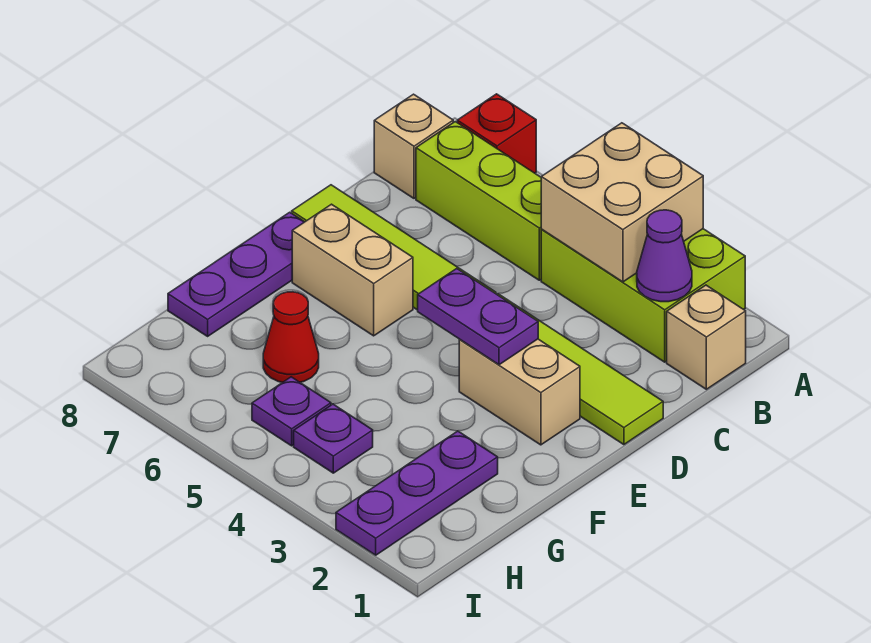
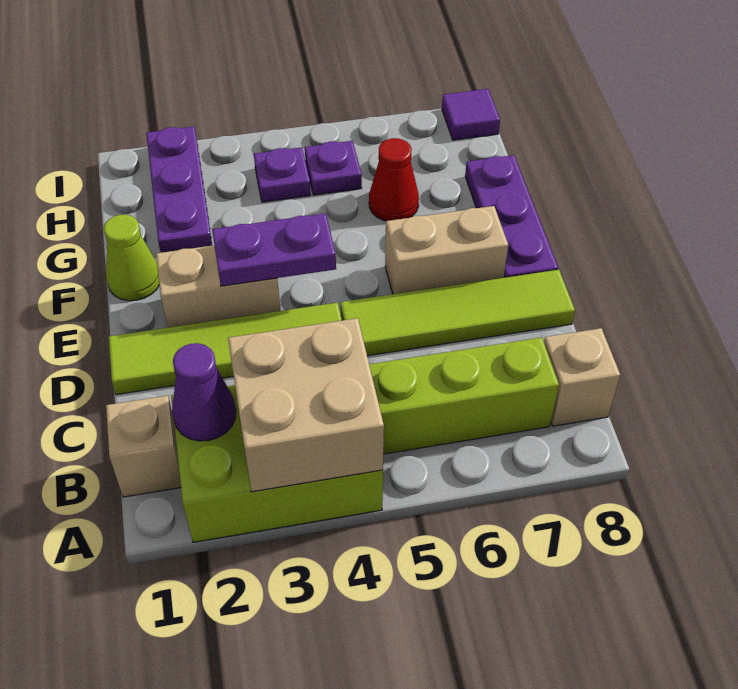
red brick A7 level 1 -> none
none -> lime cone F1 level 1
none -> purple tile I8 level 1

